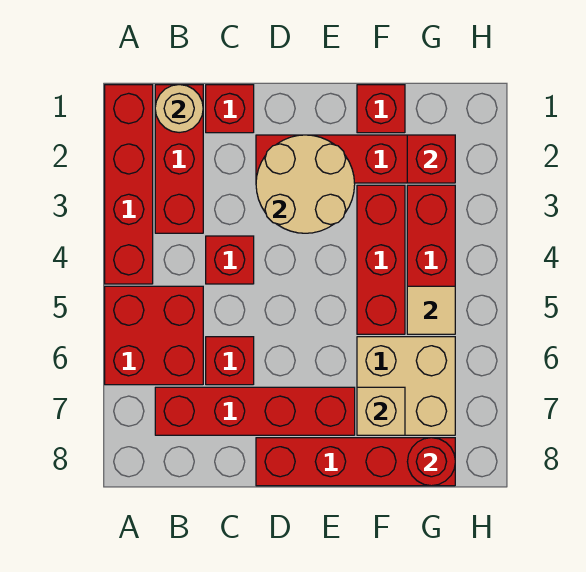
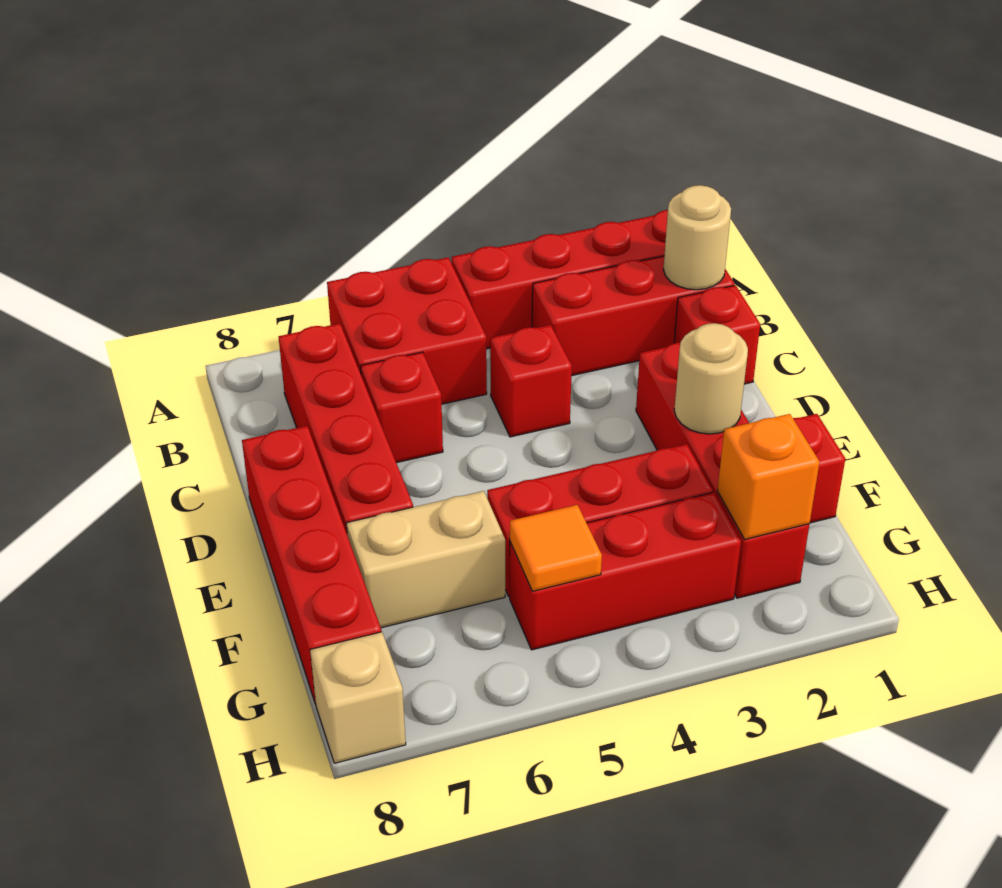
tan round brick D2:E3 level 2 -> tan round brick E2 level 2
tan brick F6:G7 level 1 -> tan brick F6:F7 level 1
tan brick F7 level 2 -> tan brick H8 level 1
red brick G2 level 2 -> orange brick G2 level 2
tan tile G5 level 2 -> orange tile G5 level 2
red round brick G8 level 2 -> none

